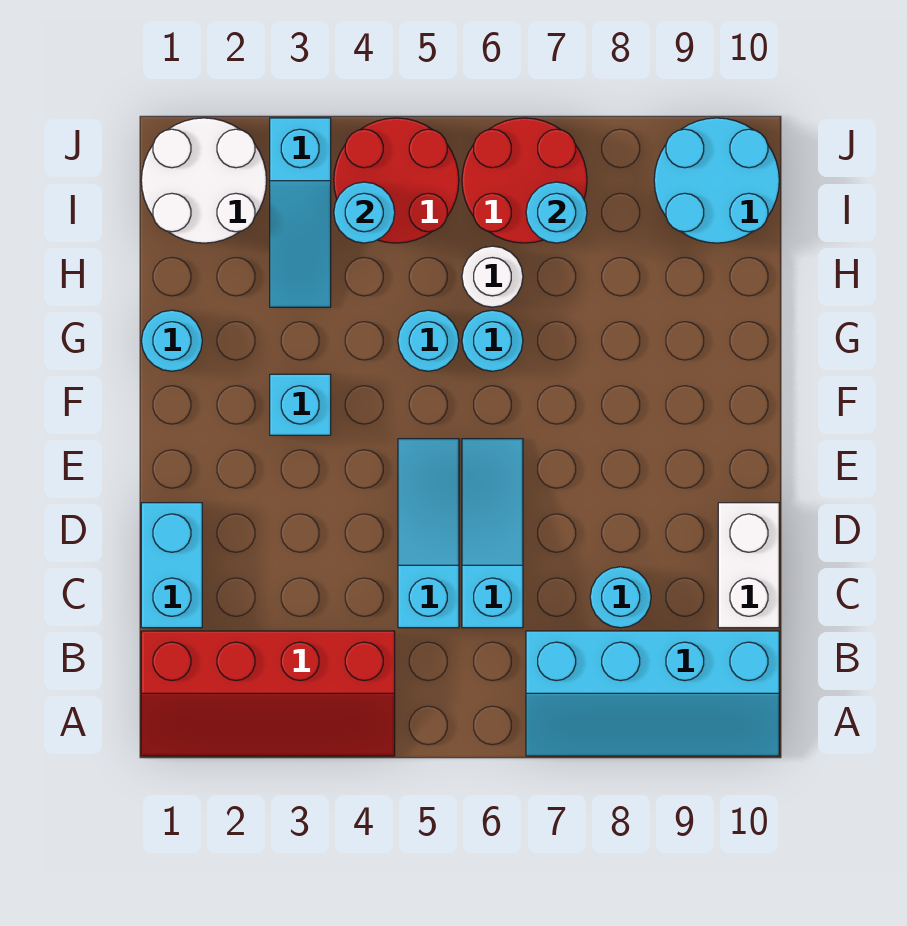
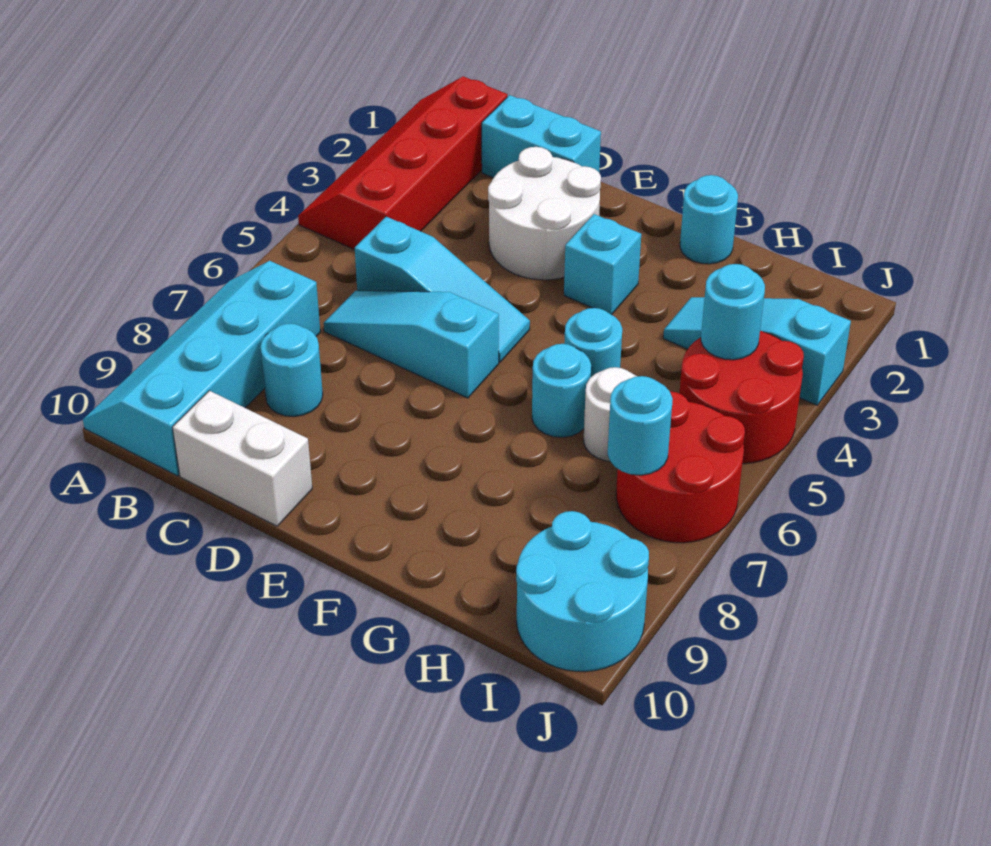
cyan slope C6:E6 level 1 top C -> cyan slope C6:E6 level 1 top E
white round brick I1:J2 level 1 -> white round brick D2:E3 level 1

